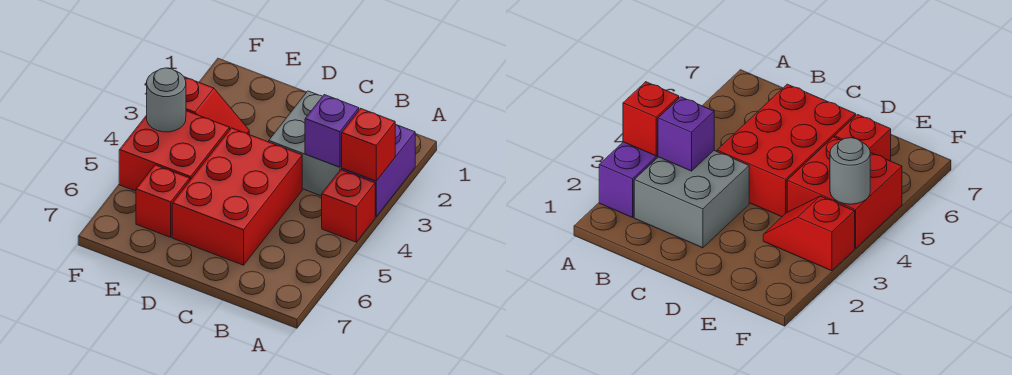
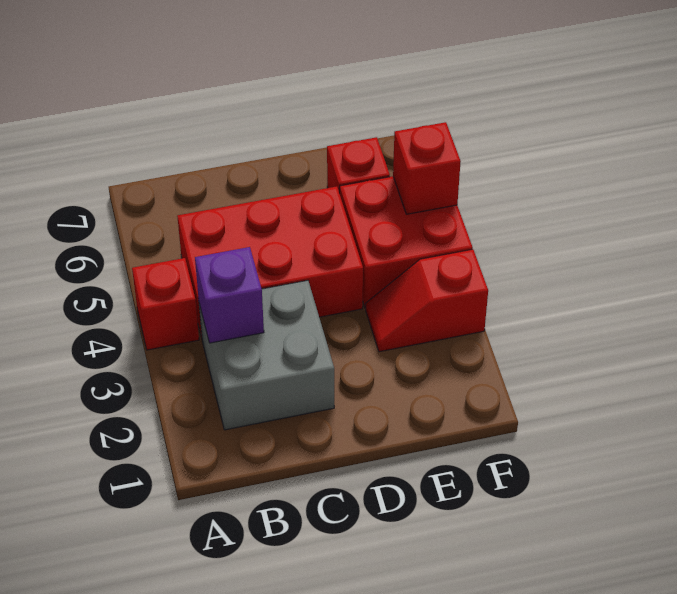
purple brick A2:A3 level 1 -> none
red brick A3 level 2 -> red brick F5 level 2
red brick C4:D6 level 1 -> red brick B4:D5 level 1
grey round brick F4 level 2 -> none

